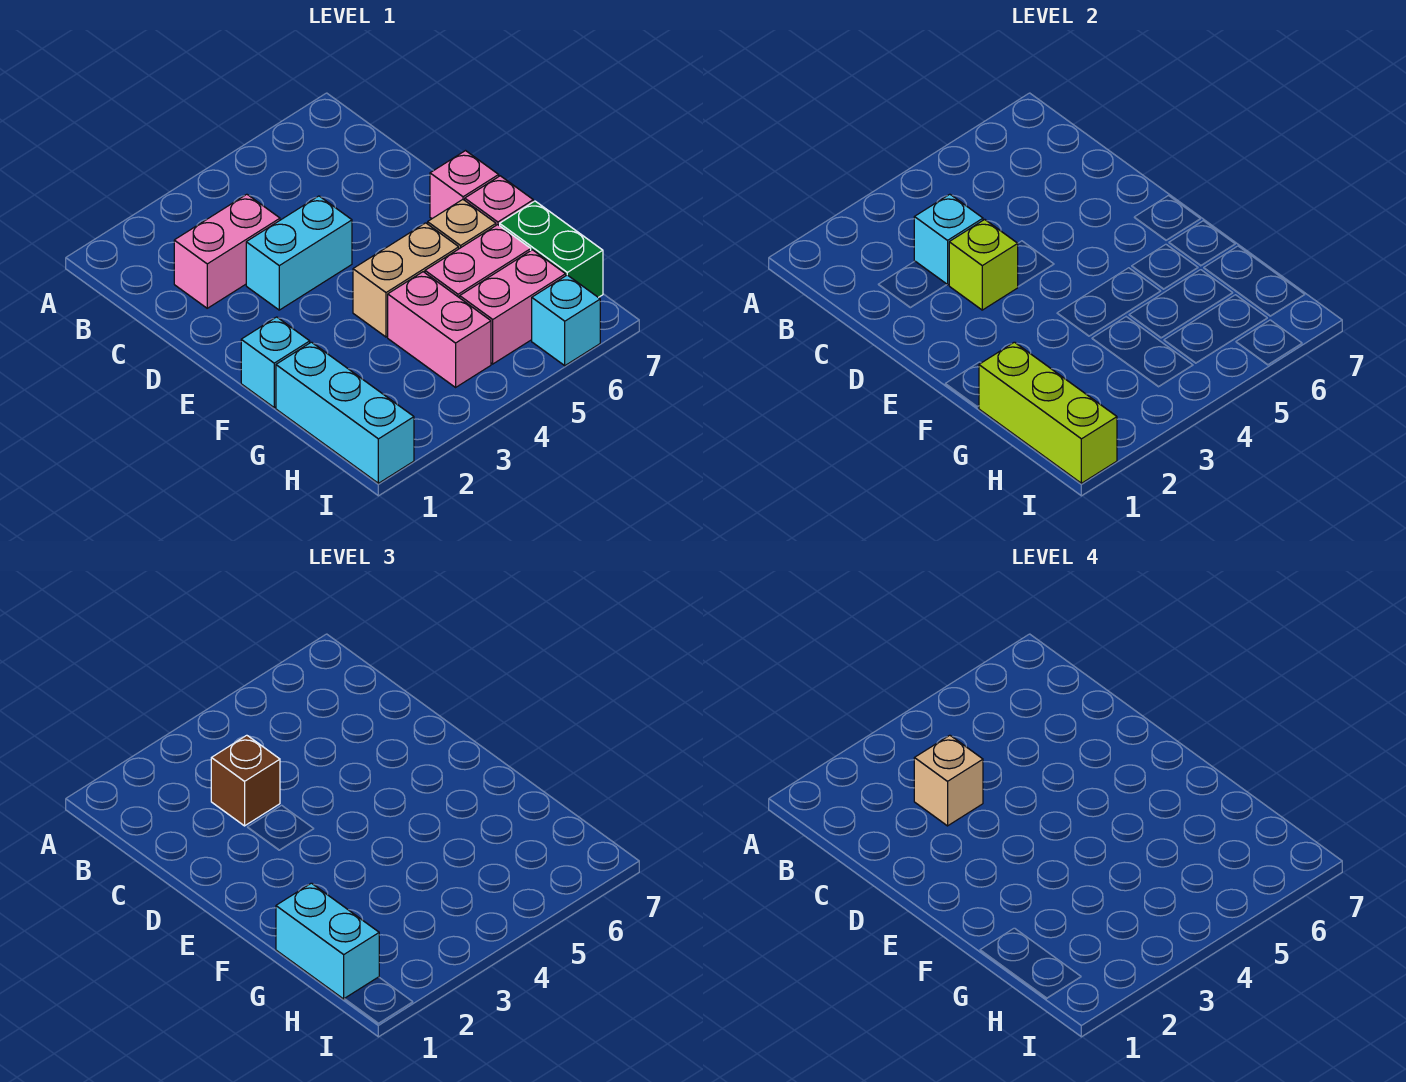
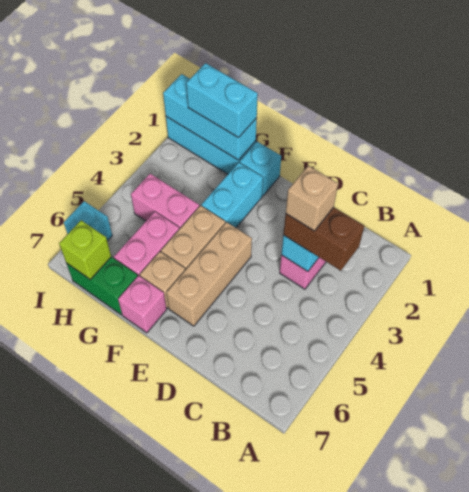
brown brick C3 level 3 -> brown brick B3:C3 level 3
cyan brick D3:D4 level 1 -> cyan brick F2:F3 level 1
lime brick D3 level 2 -> lime brick H7 level 2
none -> tan brick E4:E6 level 1
pink brick E7 level 1 -> none
lime brick G1:I1 level 2 -> cyan brick G1:I1 level 2
pink brick H5:H6 level 1 -> none

